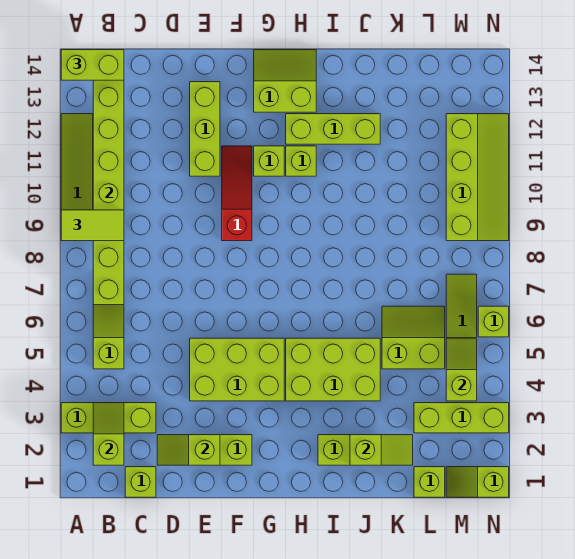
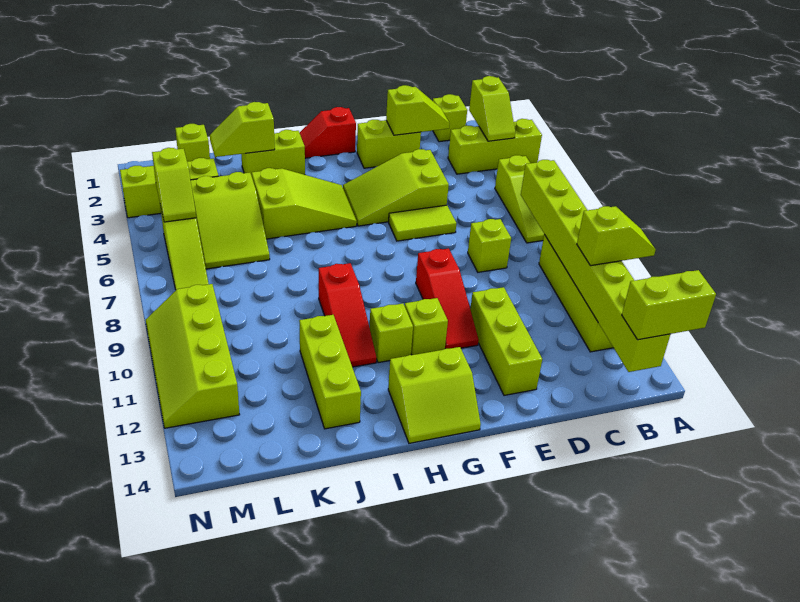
lime tile A9:B9 level 3 -> lime tile E6:F6 level 1
lime brick E4:G5 level 1 -> lime slope E4:G5 level 1 top E
none -> red slope G1:H1 level 1 top G
lime brick H4:J5 level 1 -> lime slope H4:J5 level 1 top J
lime brick H12:J12 level 1 -> lime brick J11:J13 level 1
none -> red slope I9:I11 level 1 top 9
lime slope K5:L6 level 1 top 5 -> lime slope K4:L6 level 1 top 4
lime slope M1:N1 level 1 top N -> lime slope A11:B11 level 3 top B
lime brick N6 level 1 -> lime brick D8 level 1

